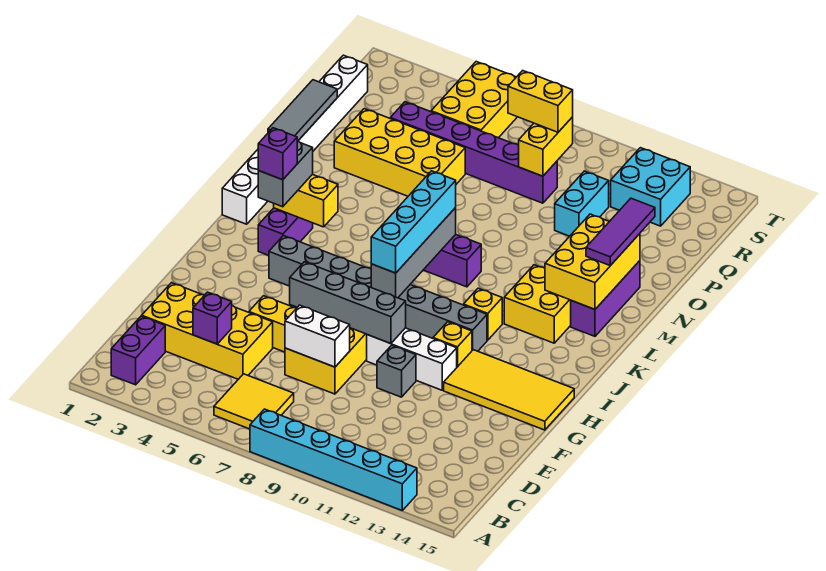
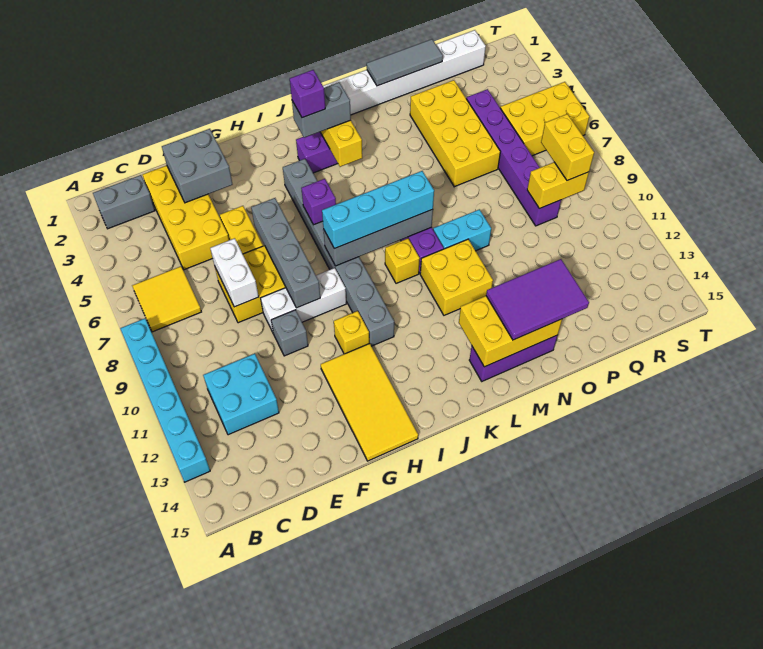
purple brick B2:C2 level 1 -> grey brick B2:C2 level 1
purple brick D4 level 2 -> purple brick I6 level 2
none -> grey brick E2:F3 level 2
white brick G9:G11 level 1 -> white brick F9:H9 level 1
yellow brick J11 level 1 -> yellow brick K9 level 1
yellow brick K12:L13 level 1 -> yellow brick L10:M11 level 1
purple tile M14:O14 level 3 -> purple tile M13:O14 level 3
cyan brick P11:Q11 level 1 -> cyan brick M9:N9 level 1
cyan brick R12:S13 level 1 -> cyan brick C11:D12 level 1

